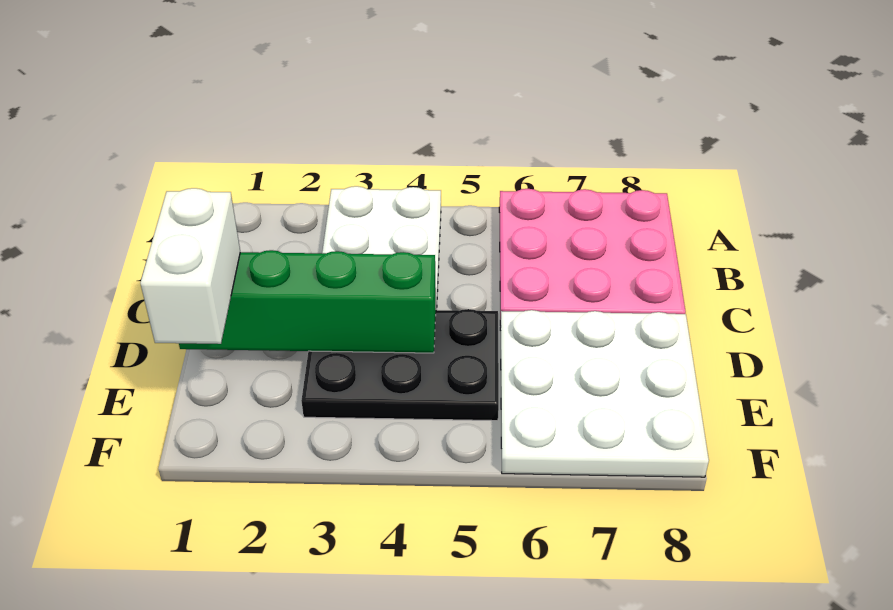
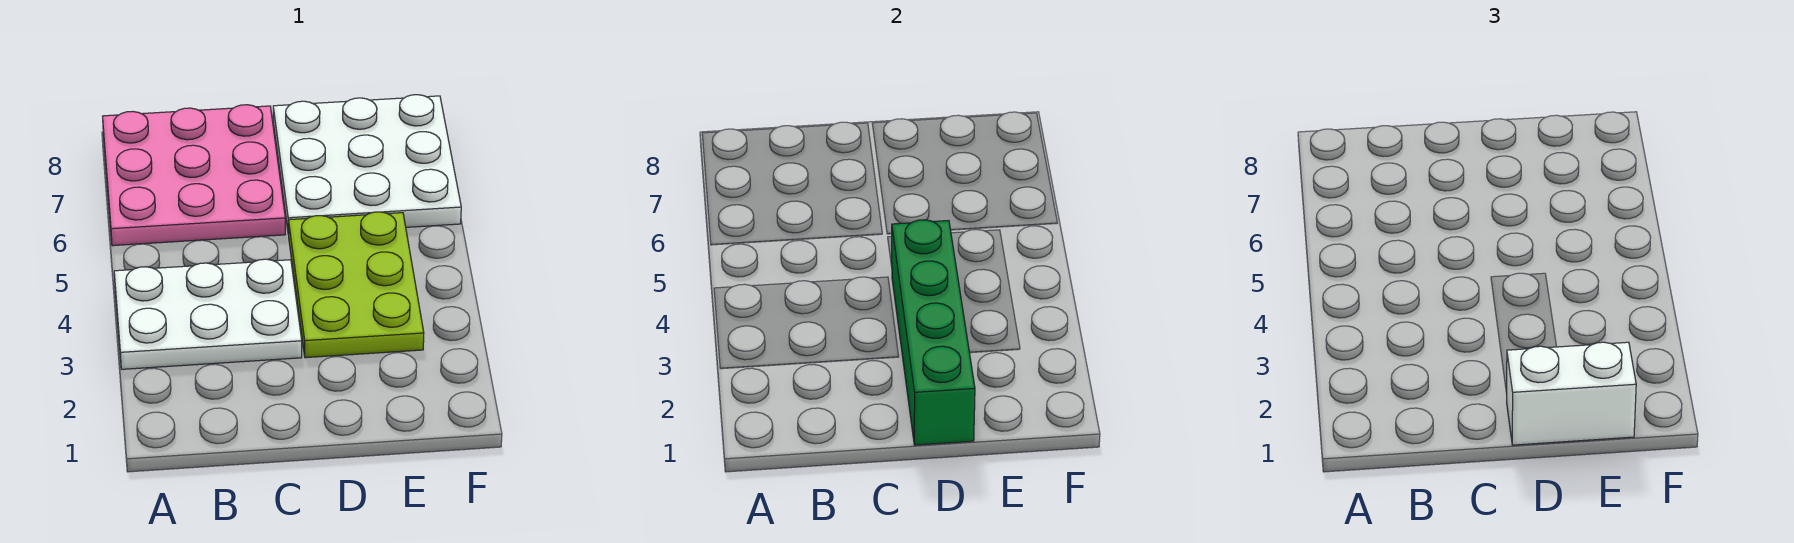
black plate D3:E5 level 1 -> lime plate D3:E5 level 1

